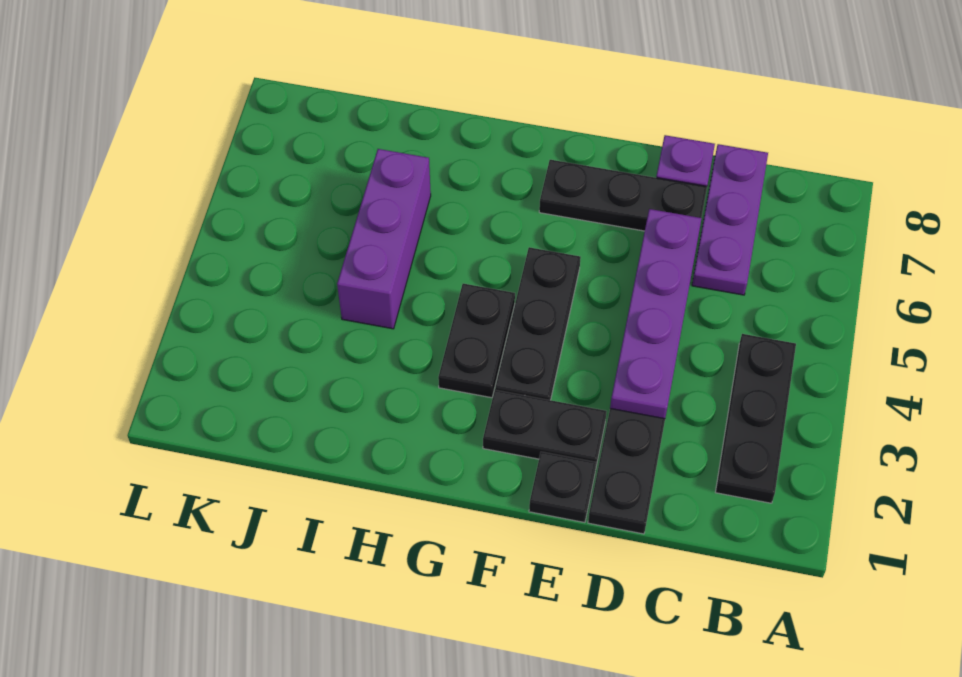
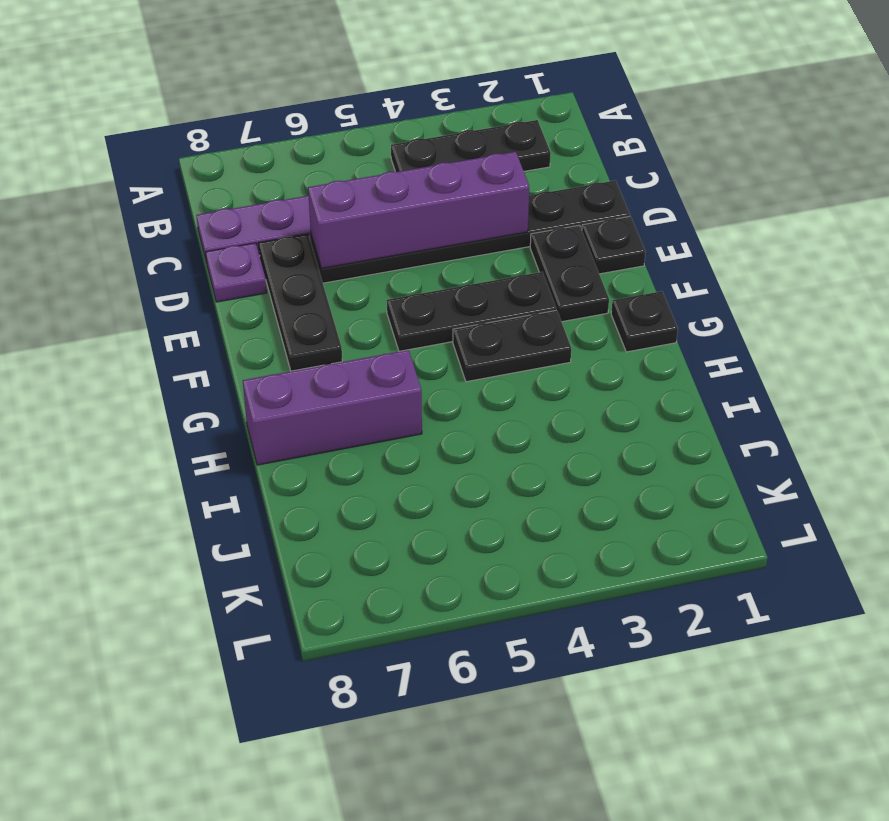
purple plate D3:D6 level 2 -> purple brick D3:D6 level 2
none -> black plate G1 level 1
purple brick I4:I6 level 1 -> purple brick H6:H8 level 1

